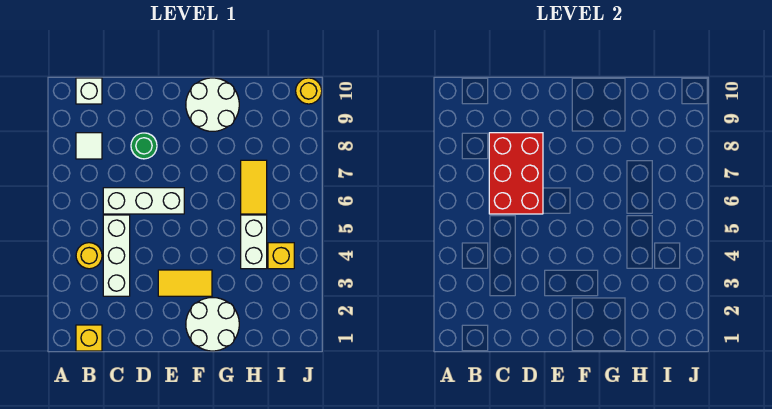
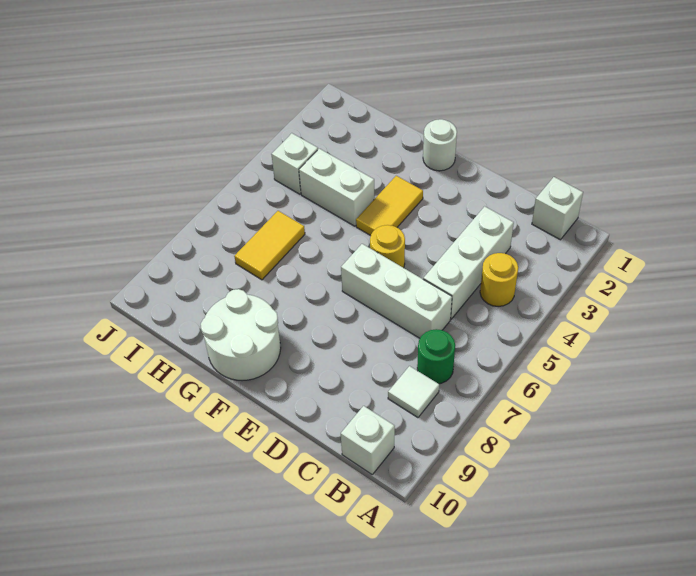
yellow brick B1 level 1 -> white brick B1 level 1
red brick C6:D8 level 2 -> none
green round brick D8 level 1 -> green round brick B7 level 1
yellow tile E3:F3 level 1 -> yellow tile F3:F4 level 1
white round brick F1:G2 level 1 -> white round brick F1 level 1
white brick H4:H5 level 1 -> white brick G4:H4 level 1
yellow brick I4 level 1 -> white brick I4 level 1
yellow round brick J10 level 1 -> yellow round brick E5 level 1

